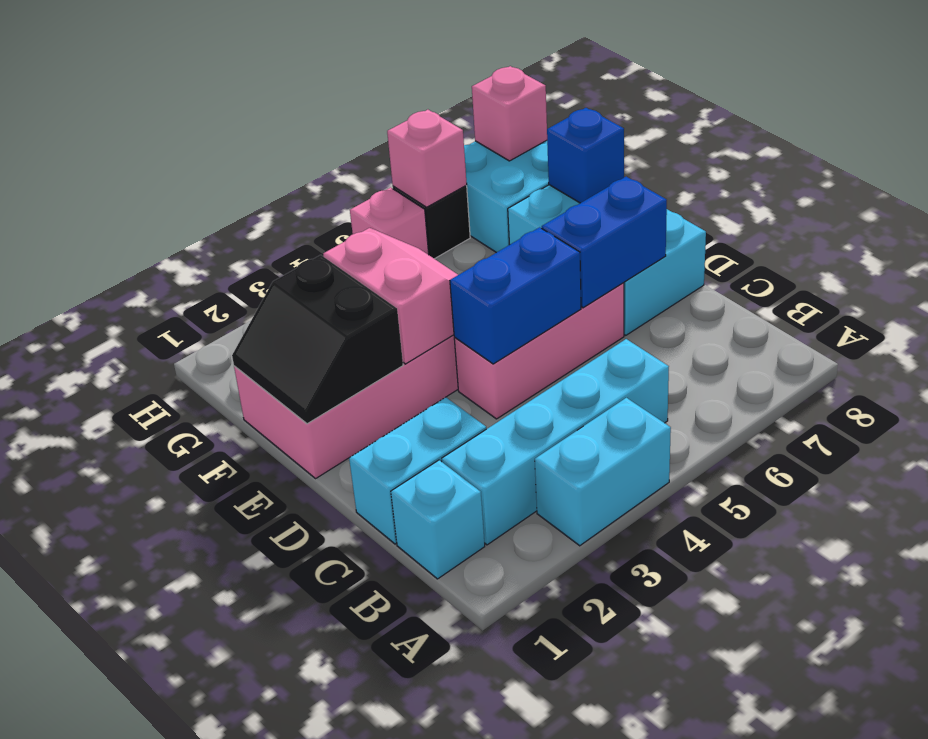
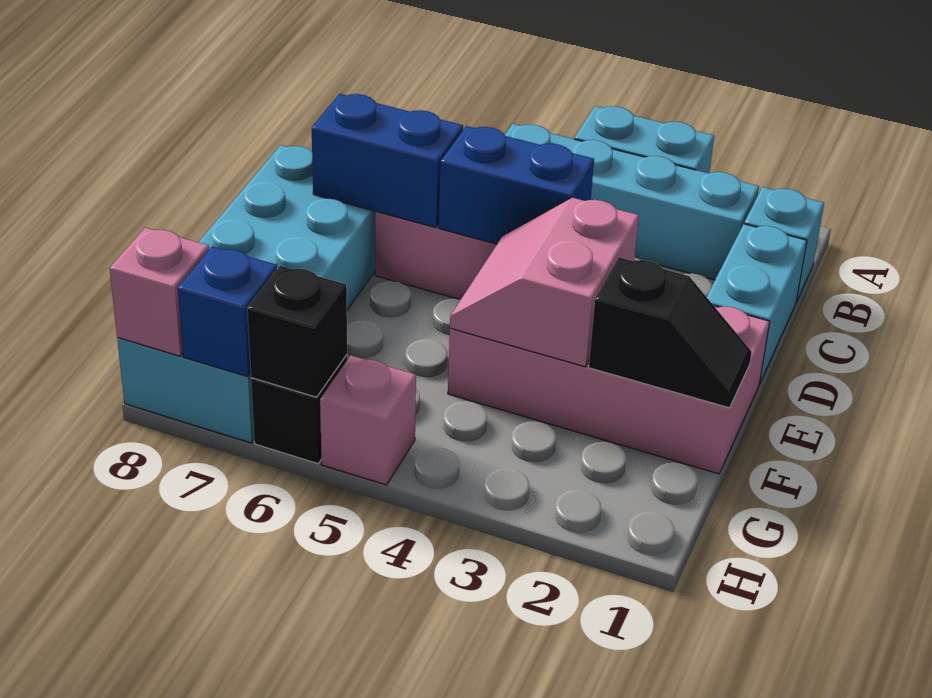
cyan brick C1:C2 level 1 -> cyan brick C1:D1 level 1
black slope E1:F2 level 2 top 2 -> black slope F1:F2 level 2 top 2
blue brick F8 level 2 -> blue brick H7 level 2
pink brick H6 level 2 -> black brick H6 level 2

